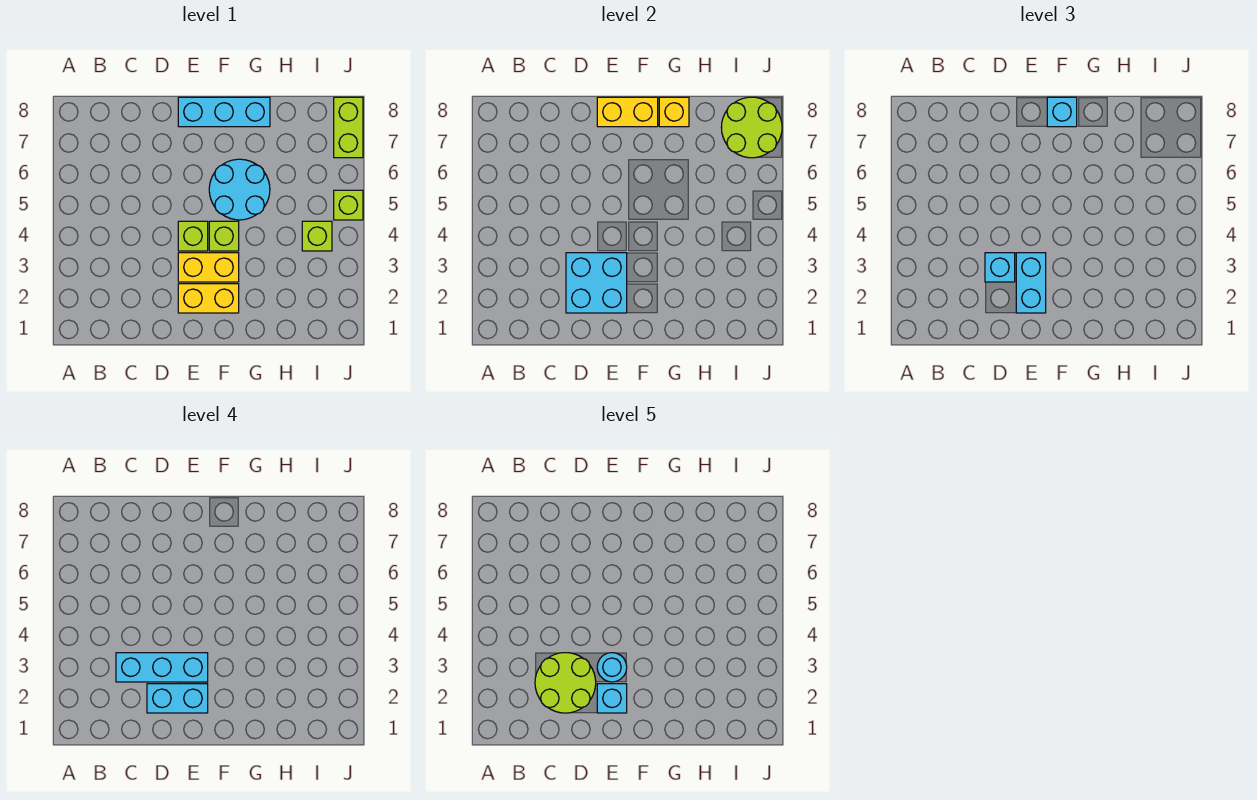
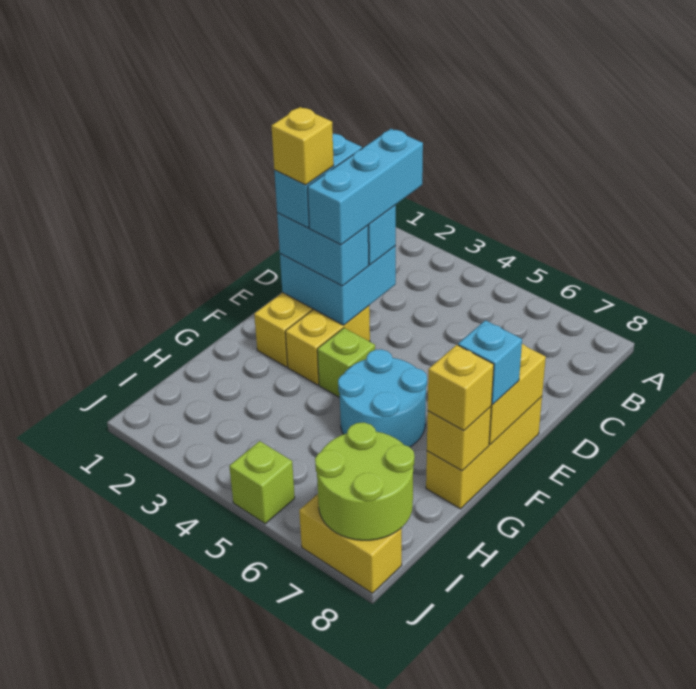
lime round brick C2:D3 level 5 -> none
cyan brick E2 level 5 -> yellow brick E2 level 5
cyan round brick E3 level 5 -> none
lime brick E4 level 1 -> none
cyan brick E8:G8 level 1 -> yellow brick E8:G8 level 1
none -> yellow brick G8 level 3
lime brick I4 level 1 -> none
lime brick J7:J8 level 1 -> yellow brick J7:J8 level 1

